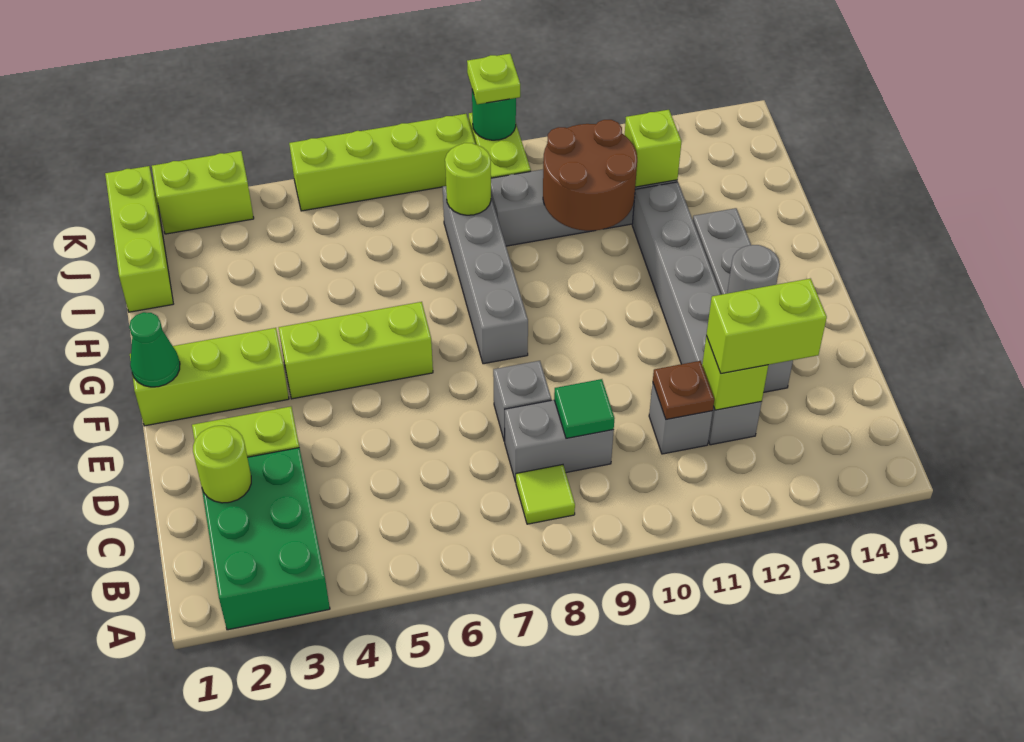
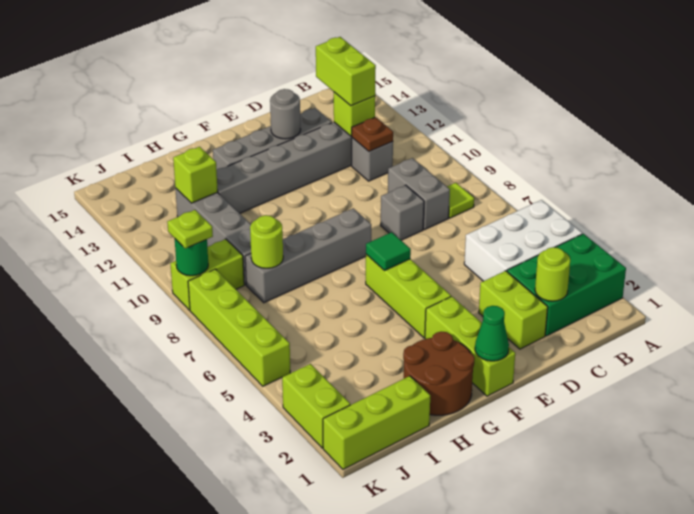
none -> white brick A4:C5 level 1
green tile C9 level 2 -> green tile F6 level 2
brown round brick H10:I11 level 2 -> brown round brick G1:H2 level 1

